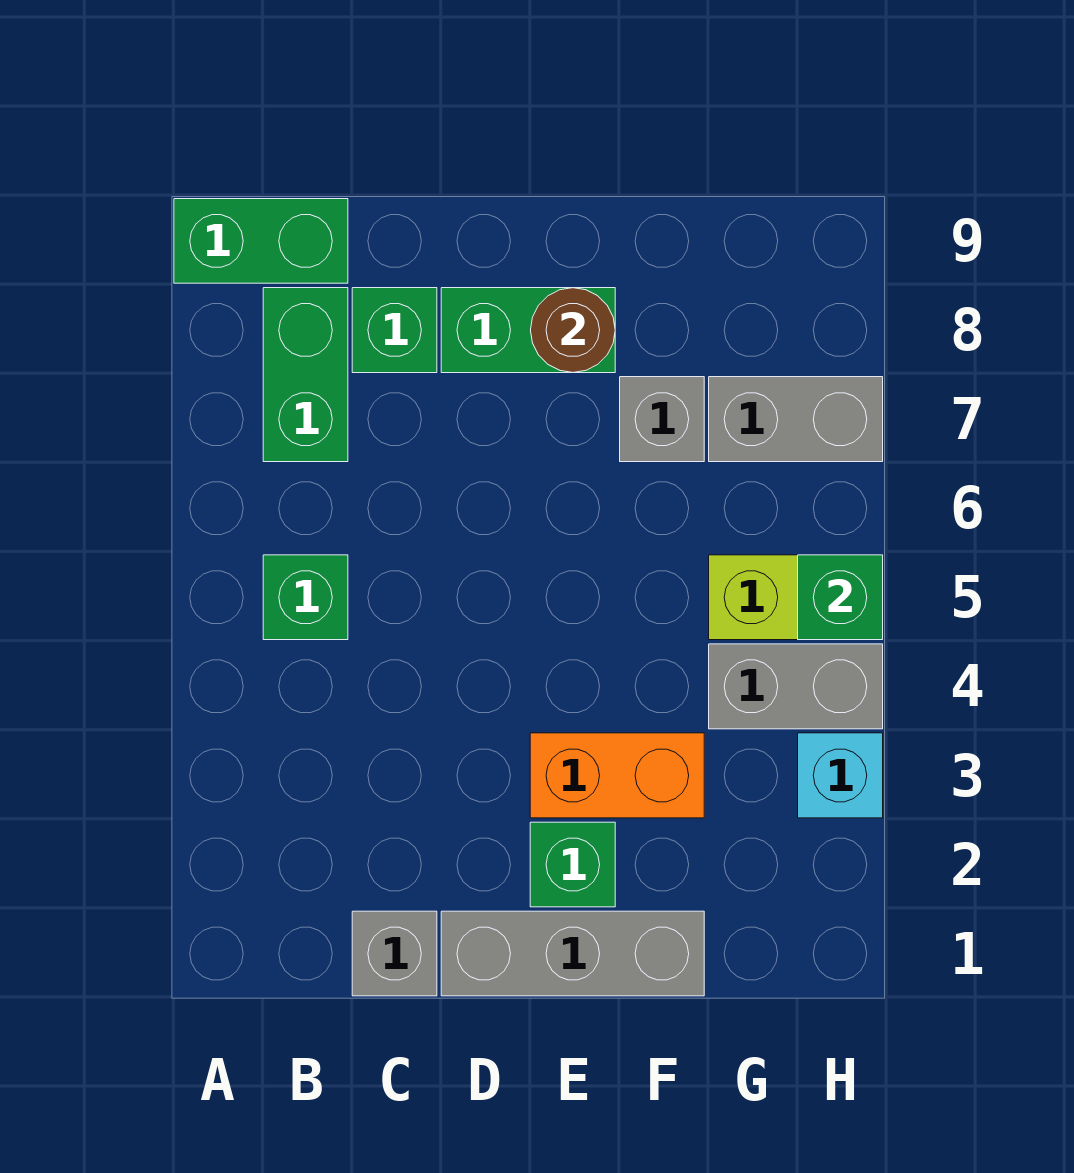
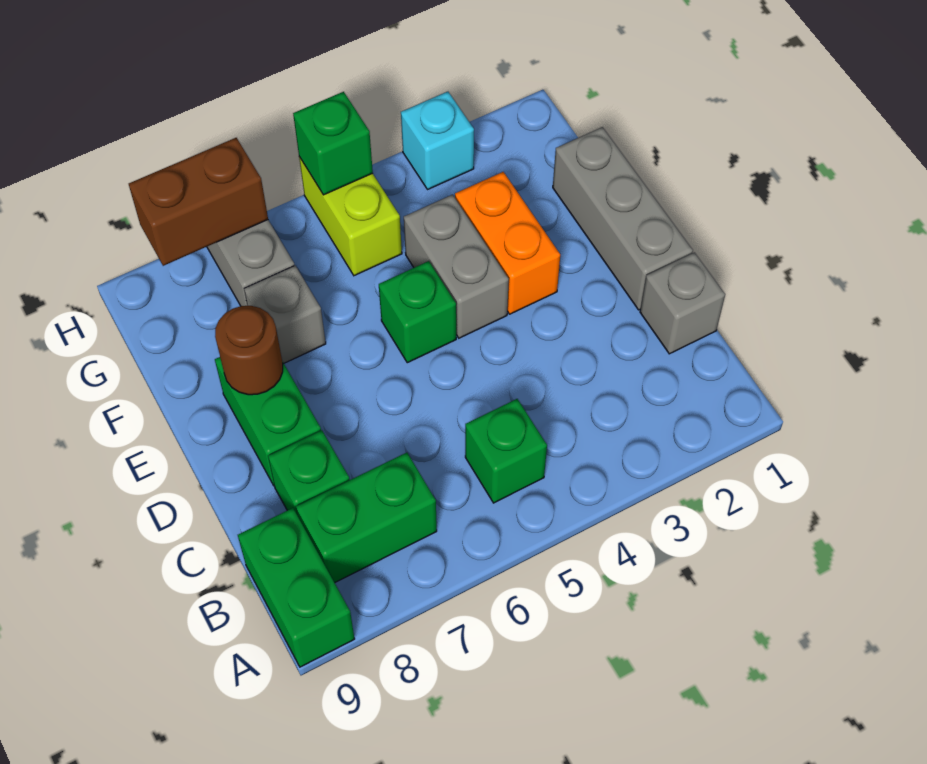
green brick E2 level 1 -> green brick E5 level 1
grey brick G4:H4 level 1 -> grey brick E4:F4 level 1
none -> brown brick H7:H8 level 2

